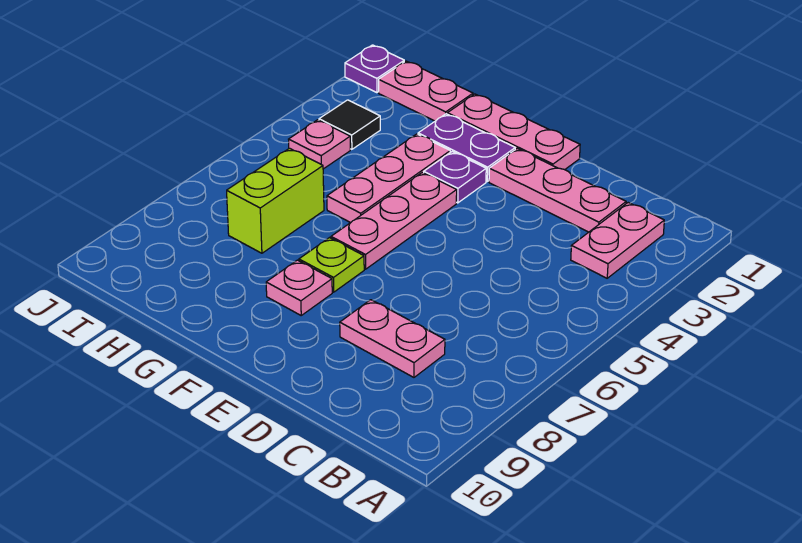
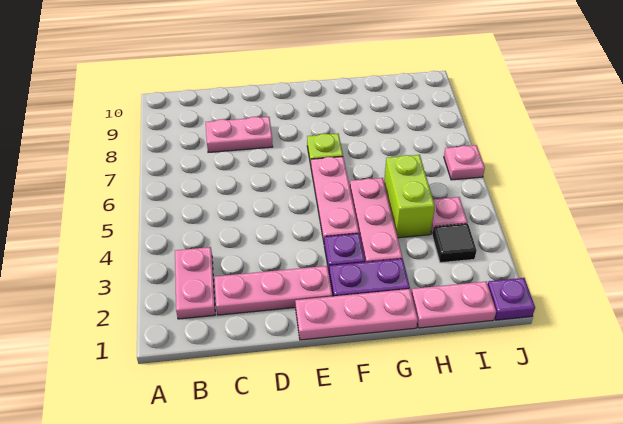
pink plate F8 level 1 -> pink plate J6 level 1
lime brick H6:H7 level 1 -> lime brick H4:H5 level 1

